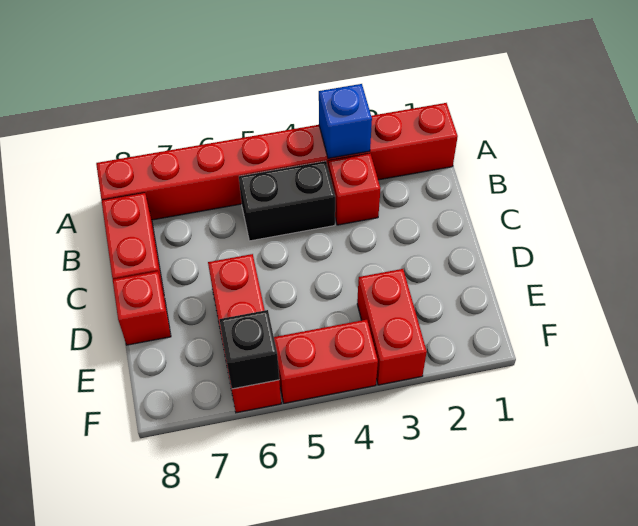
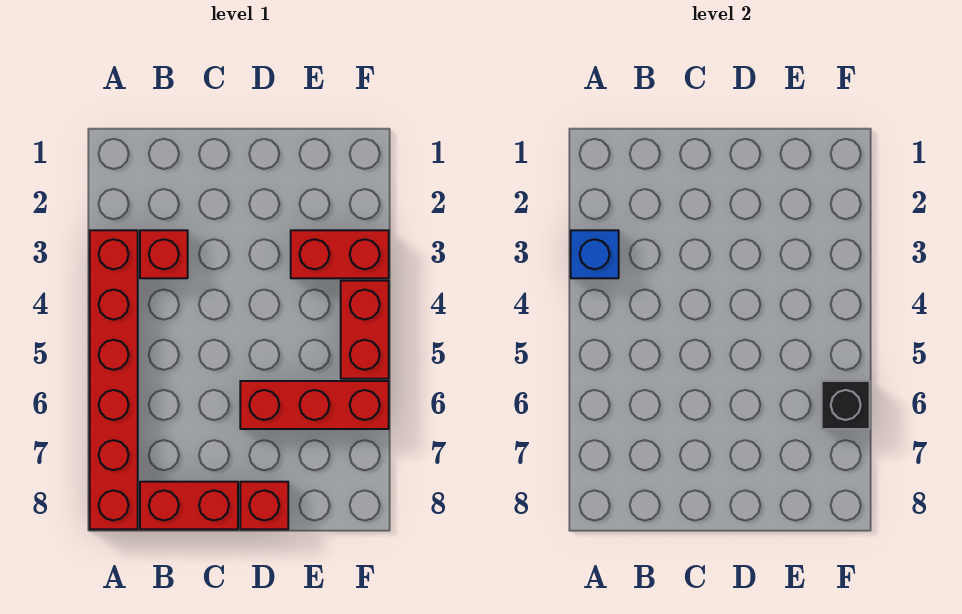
red brick A1:A8 level 1 -> red brick A3:A8 level 1
black brick B4:B5 level 1 -> none

